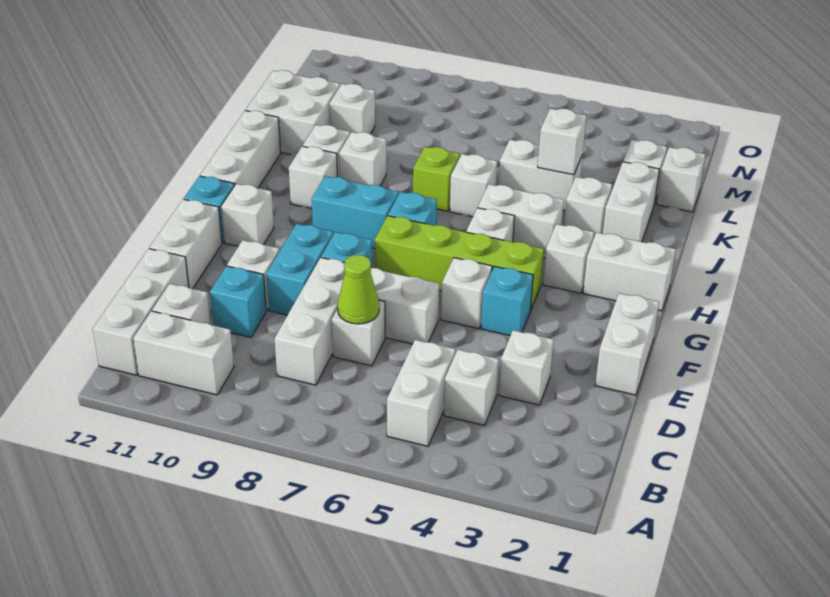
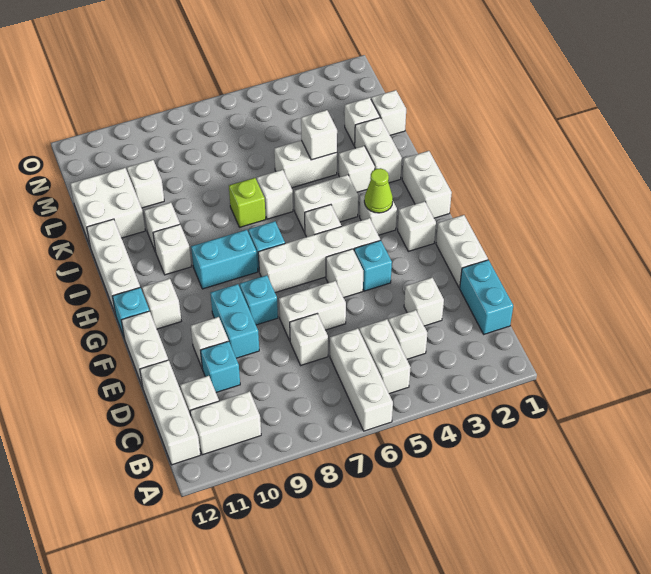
none -> cyan brick C1:D1 level 1
white brick C8:E8 level 1 -> white brick A6:C6 level 1
lime cone D7 level 2 -> lime cone H3 level 2
lime brick G4:G7 level 1 -> white brick G4:G7 level 1
white brick H1:H2 level 1 -> white brick H1:I1 level 1
white brick J9 level 1 -> white brick G2 level 1

